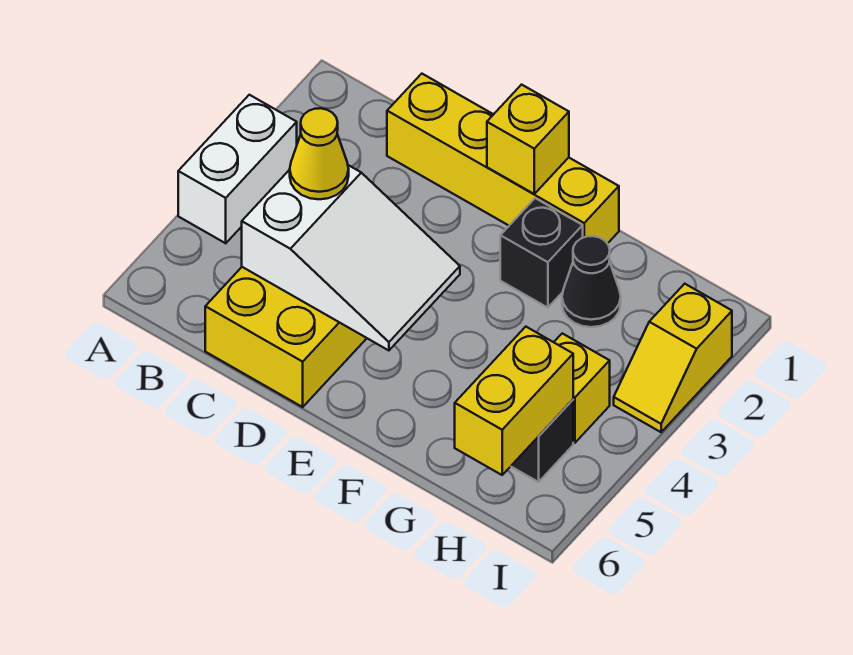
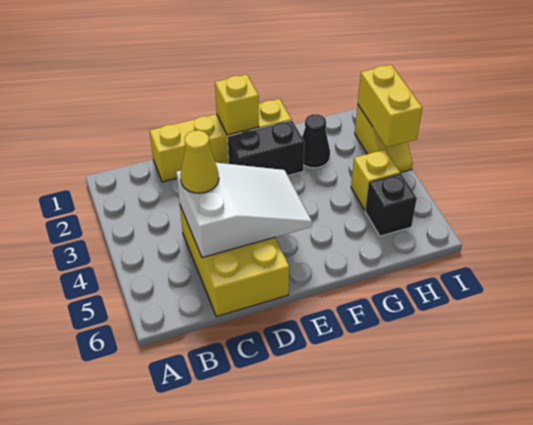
white brick A3:A4 level 1 -> none
black brick F2 level 1 -> black brick E2:F2 level 1
yellow brick H5:H6 level 2 -> yellow brick I2:I3 level 2

